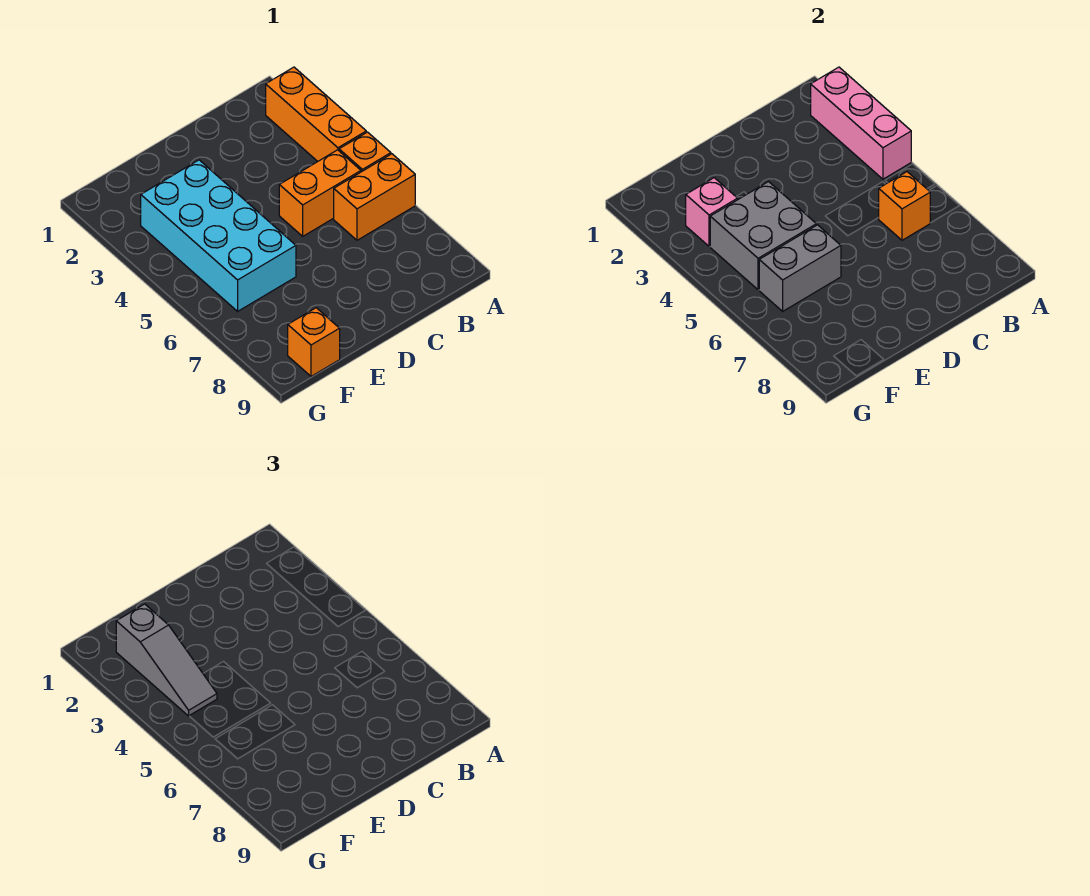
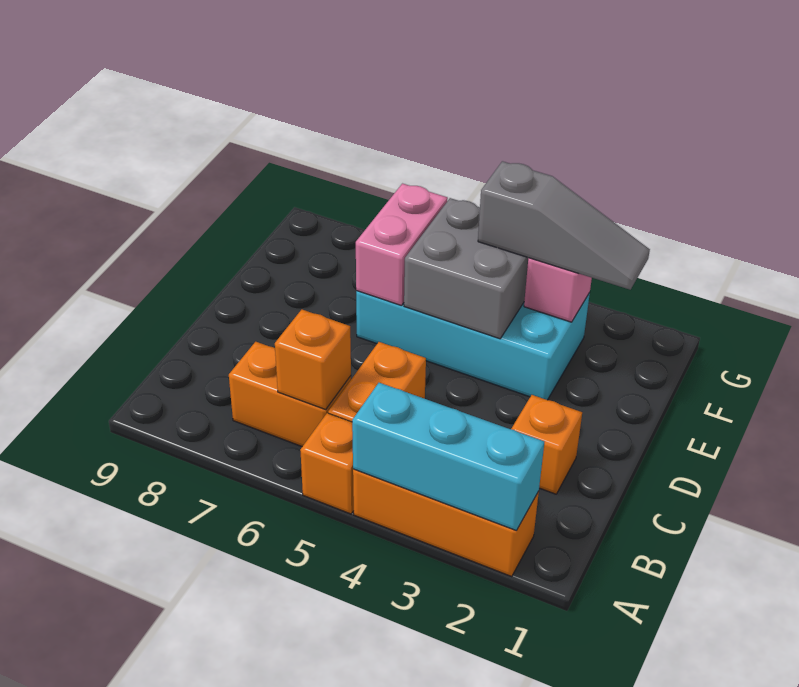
pink brick A2:A4 level 2 -> cyan brick A2:A4 level 2
orange brick A6:B6 level 1 -> orange brick B6:B7 level 1
grey brick E6:F6 level 2 -> pink brick E6:F6 level 2
grey slope F2:F4 level 3 top 2 -> grey slope F2:F4 level 3 top 4
orange brick F9 level 1 -> orange brick C2 level 1

